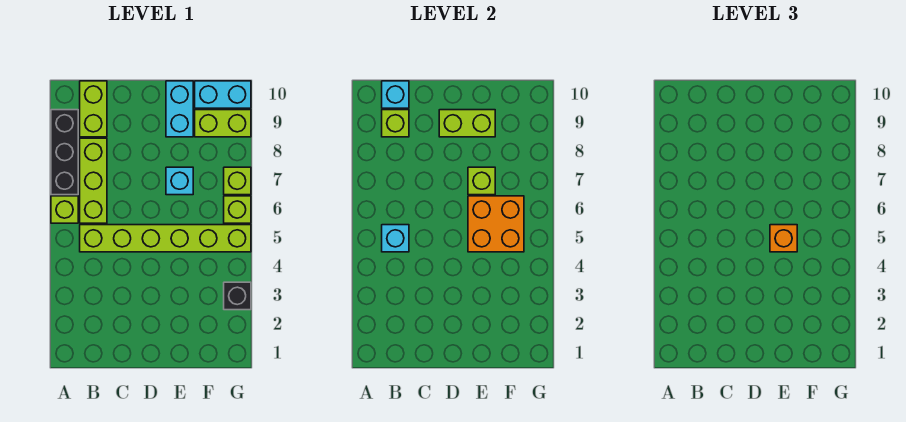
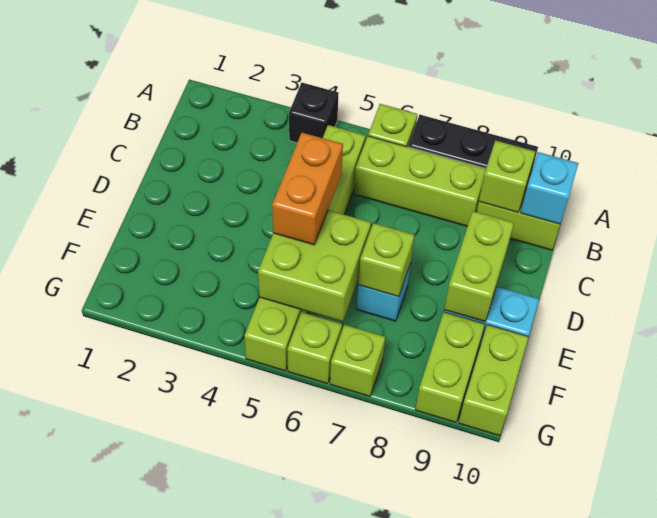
cyan brick B5 level 2 -> none
orange brick E5:F6 level 2 -> lime brick E5:F6 level 2
orange brick E5 level 3 -> orange brick D5:E5 level 3
cyan brick F10:G10 level 1 -> lime brick F10:G10 level 1
black brick G3 level 1 -> black brick A4 level 1

